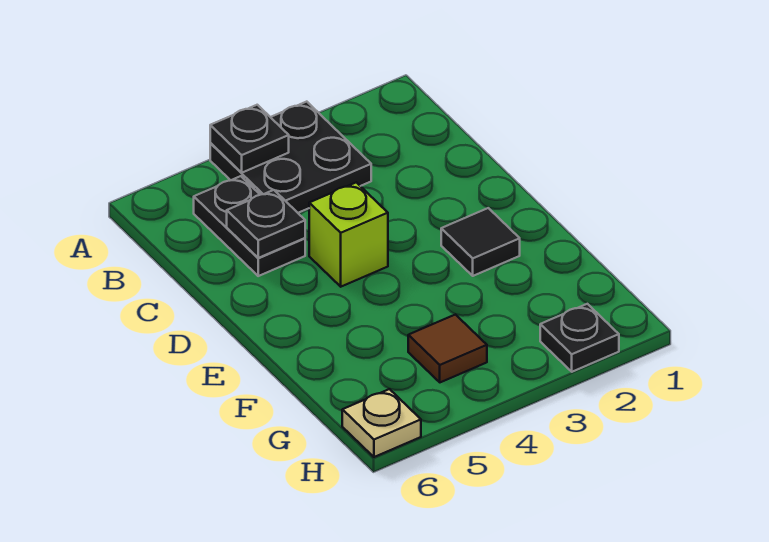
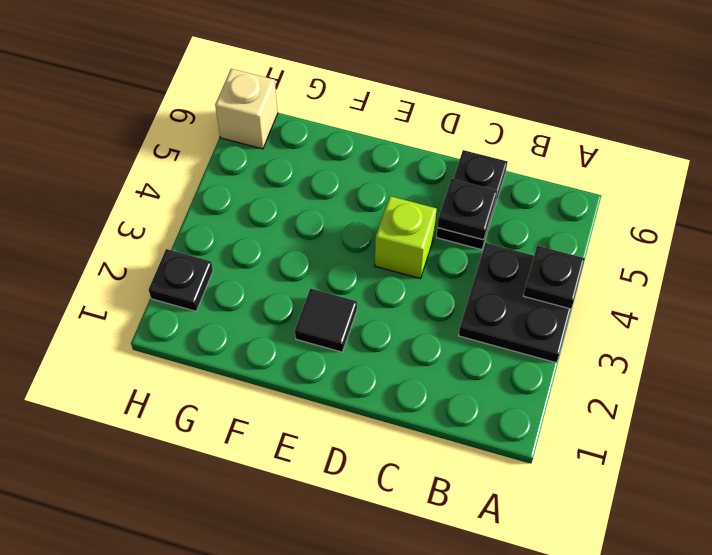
black plate B5:C5 level 1 -> black plate C5:C6 level 1
brown tile G4 level 1 -> none
tan plate H6 level 1 -> tan brick H6 level 1

